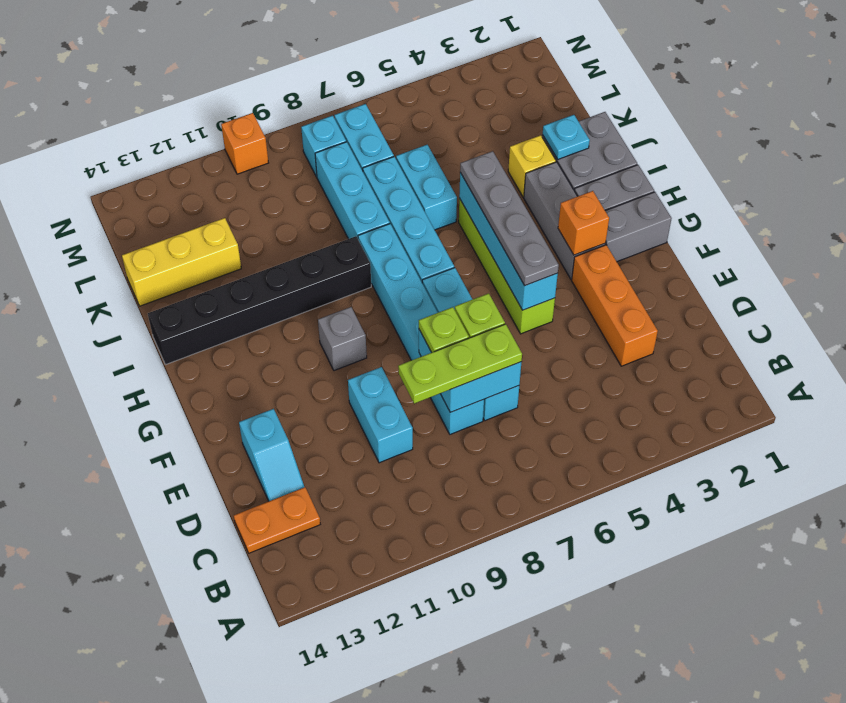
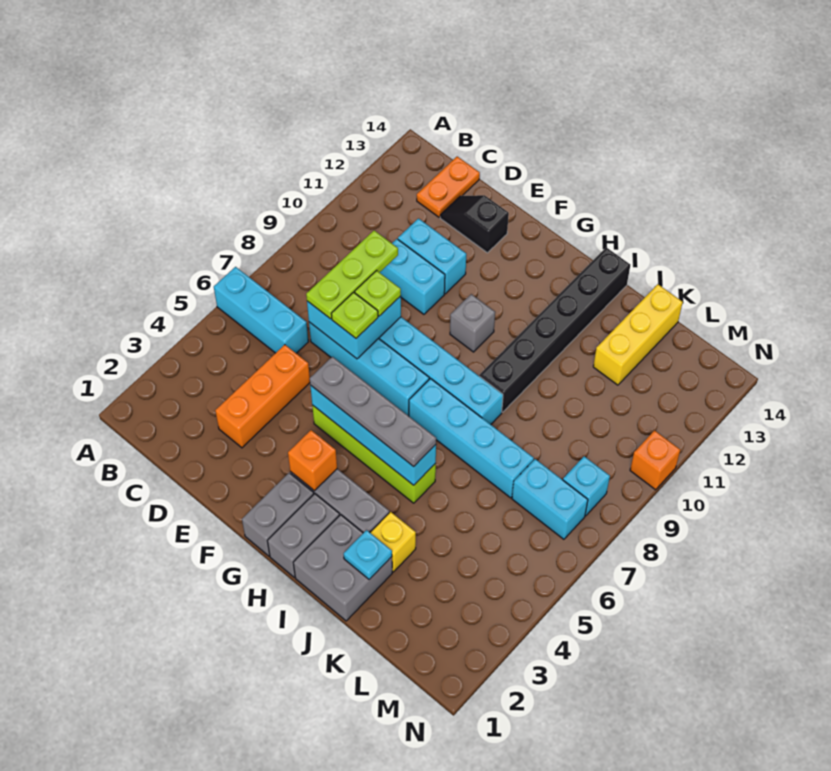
orange brick D3:F3 level 1 -> orange brick D3:D5 level 1
cyan slope D13:E13 level 1 top E -> black slope D13:E13 level 1 top E
cyan brick J6:K6 level 1 -> cyan brick D11:E11 level 1
cyan brick J8:L8 level 1 -> cyan brick A6:C6 level 1

